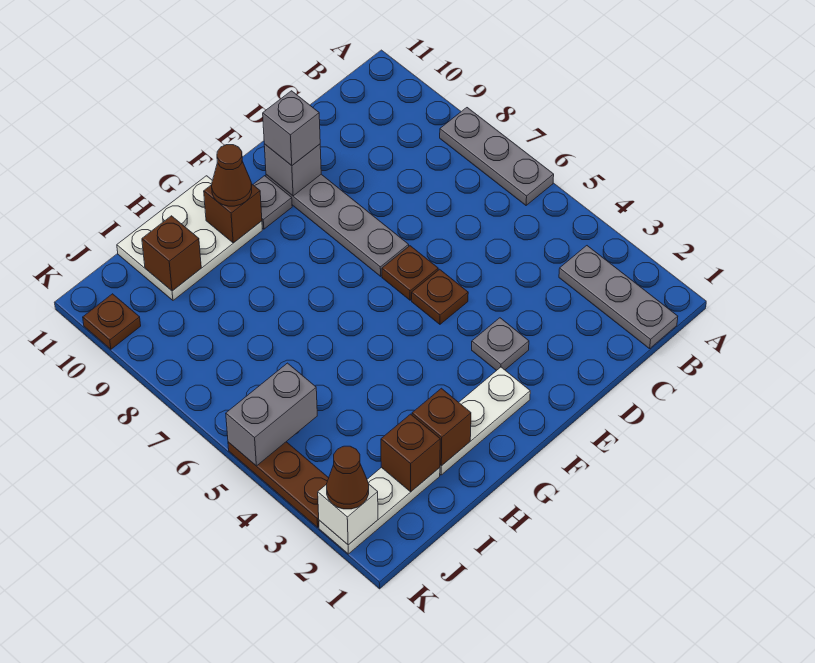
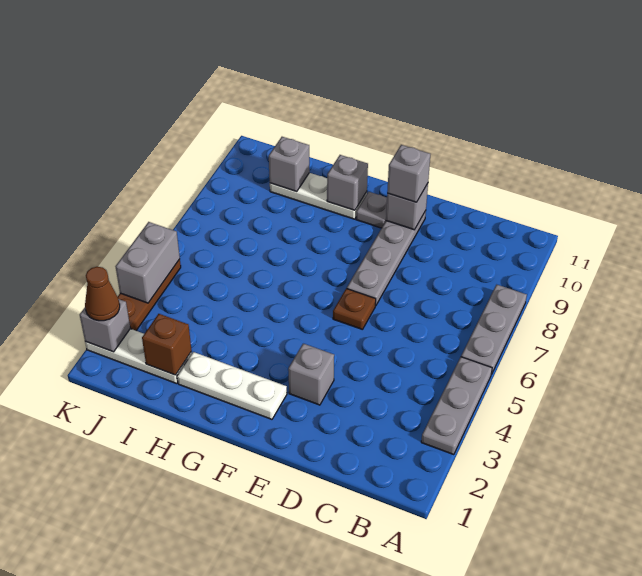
grey plate B1:B3 level 1 -> grey plate A3:A5 level 1
grey plate E3 level 1 -> grey brick E3 level 1
brown plate E5 level 1 -> none
white plate G10:I11 level 1 -> white plate G10:I10 level 1
brown brick G10 level 2 -> grey brick G10 level 2
brown cone G10 level 3 -> none
brown brick H2 level 2 -> none
brown brick I10 level 2 -> grey brick I10 level 2
grey brick J5:K5 level 2 -> grey brick K4:K5 level 2
white brick K2 level 2 -> grey brick K2 level 2
brown plate K10 level 1 -> none

